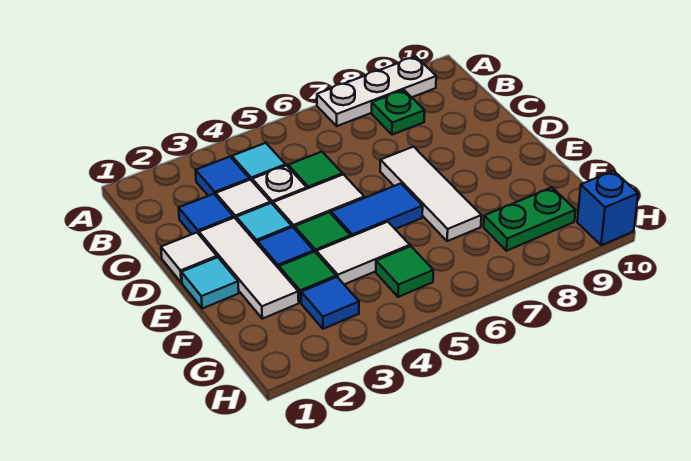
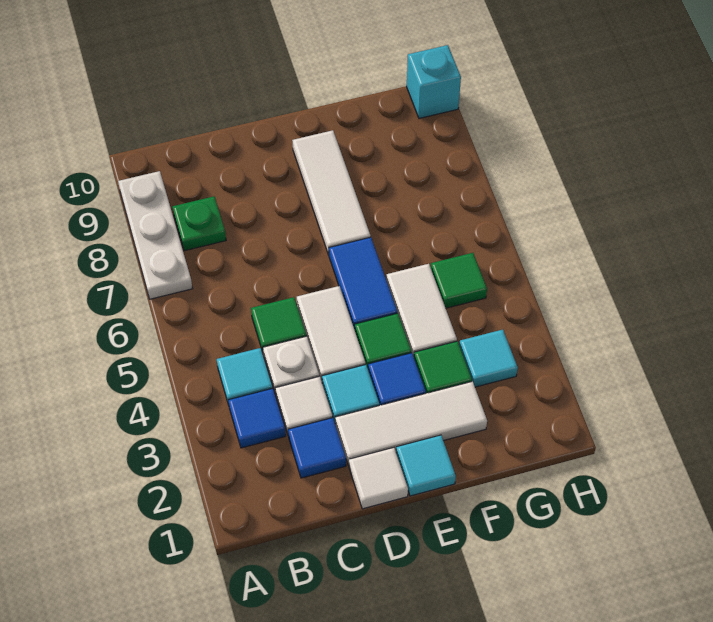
white tile D7:F7 level 1 -> white tile E7:E9 level 1
blue tile G3 level 1 -> cyan tile G3 level 1
green plate G8:G9 level 1 -> none
blue brick H10 level 1 -> cyan brick H10 level 1

